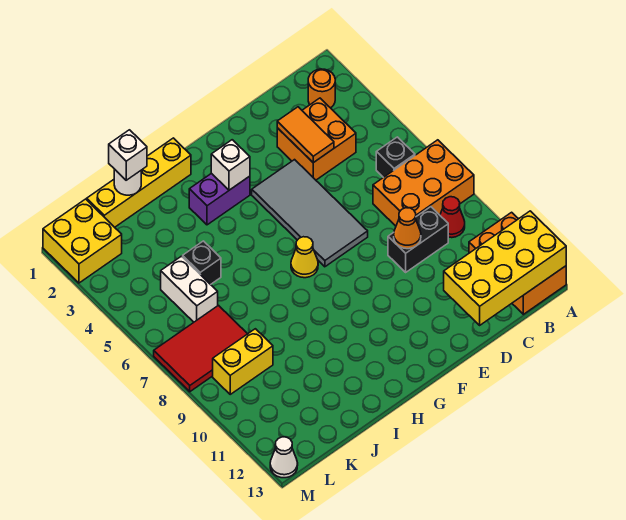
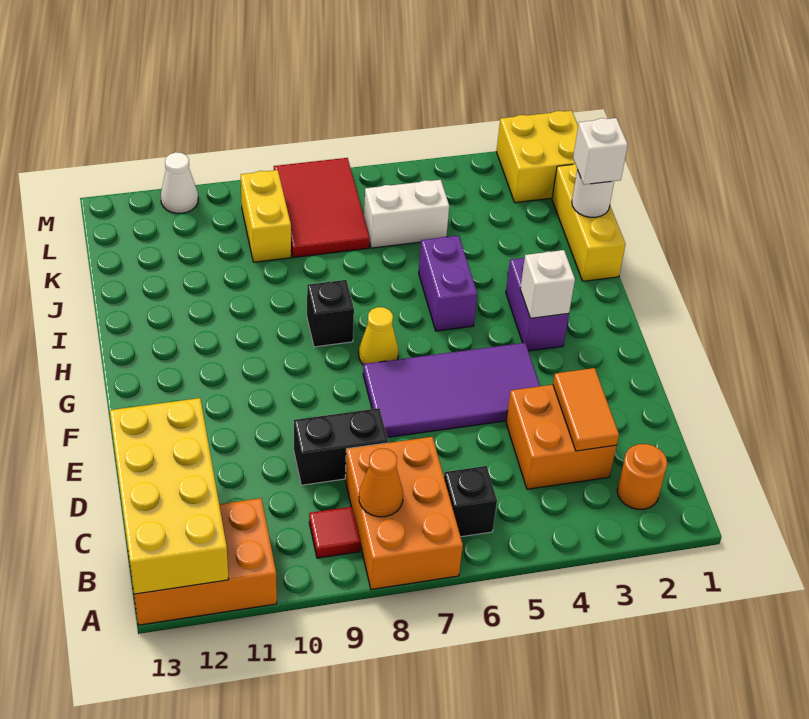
red cone B9 level 1 -> red tile B9 level 1
black brick C9:D9 level 1 -> black brick D8:D9 level 1
orange tile D3:D4 level 2 -> orange tile C3:D3 level 2
orange cone D9 level 2 -> orange cone B8 level 2
grey tile E4:F7 level 1 -> purple tile E4:F7 level 1
yellow brick H1:K1 level 1 -> yellow brick I1:K1 level 1
none -> purple brick H5:I5 level 1
black brick J5 level 1 -> black brick H8 level 1
white cone M13 level 1 -> white cone M11 level 1

